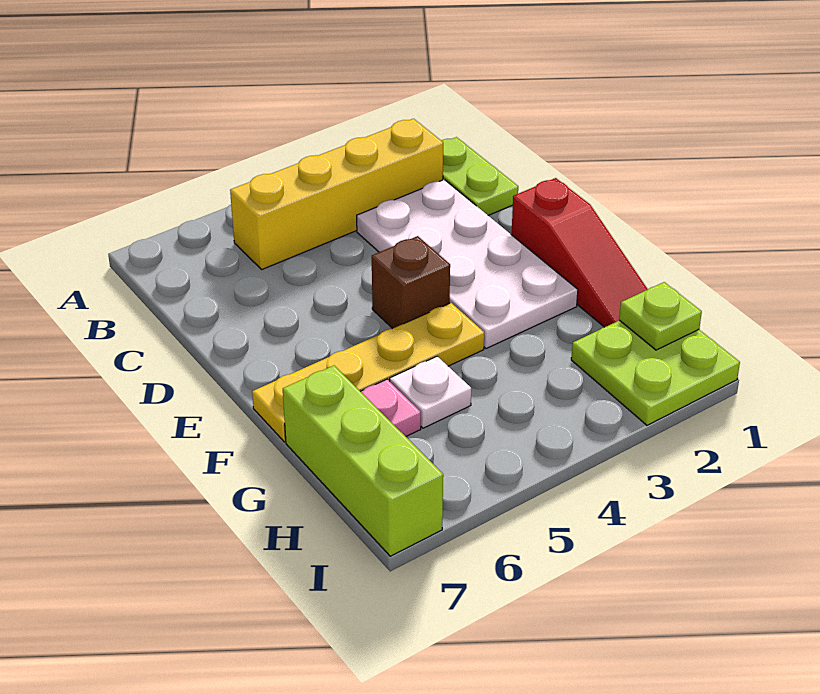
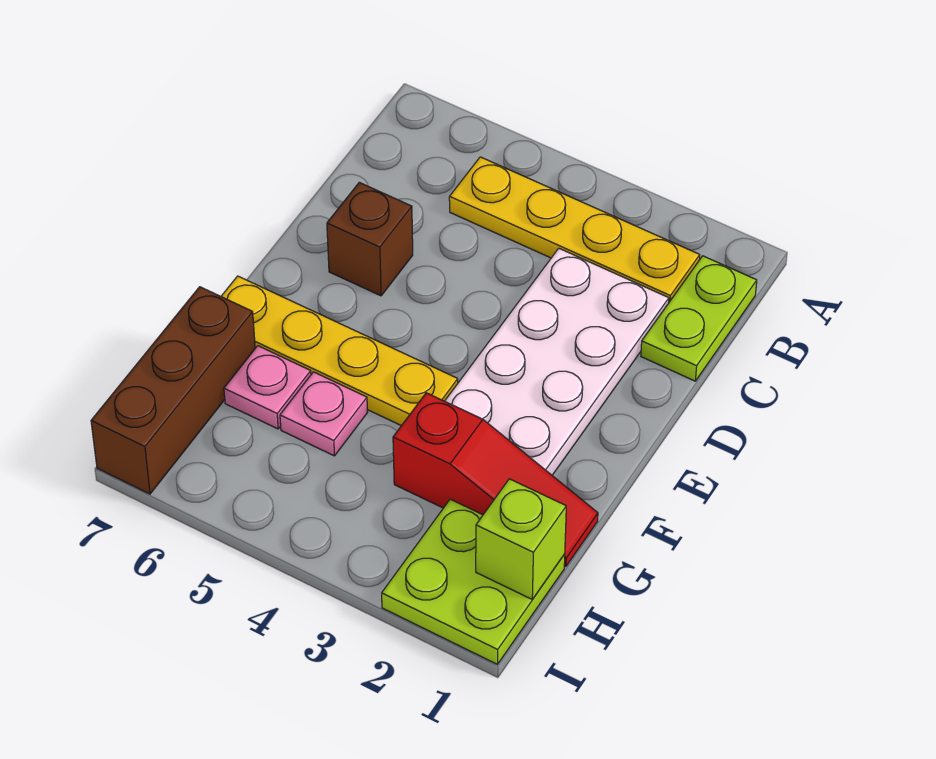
yellow brick B2:B5 level 1 -> yellow plate B2:B5 level 1
red slope E1:G1 level 1 top E -> red slope G1:G3 level 1 top 3
brown brick E4 level 1 -> brown brick D6 level 1
white plate G5 level 1 -> pink plate G5 level 1
lime brick G7:I7 level 1 -> brown brick G7:I7 level 1
lime plate H1 level 2 -> lime brick H1 level 2

